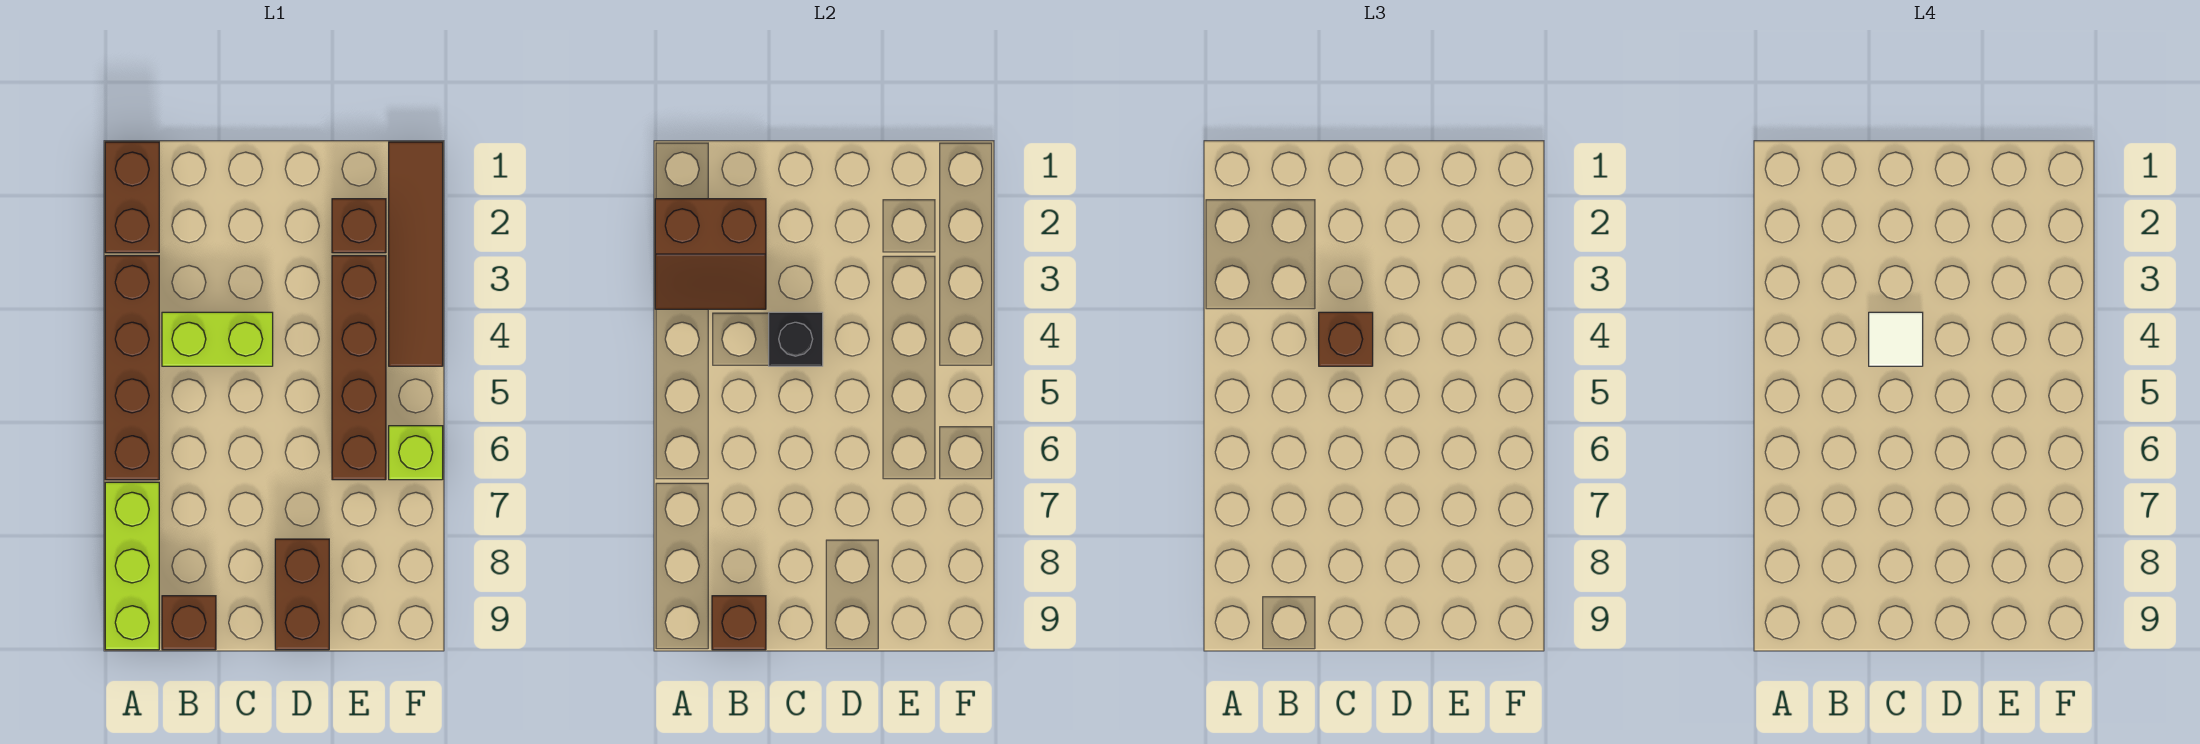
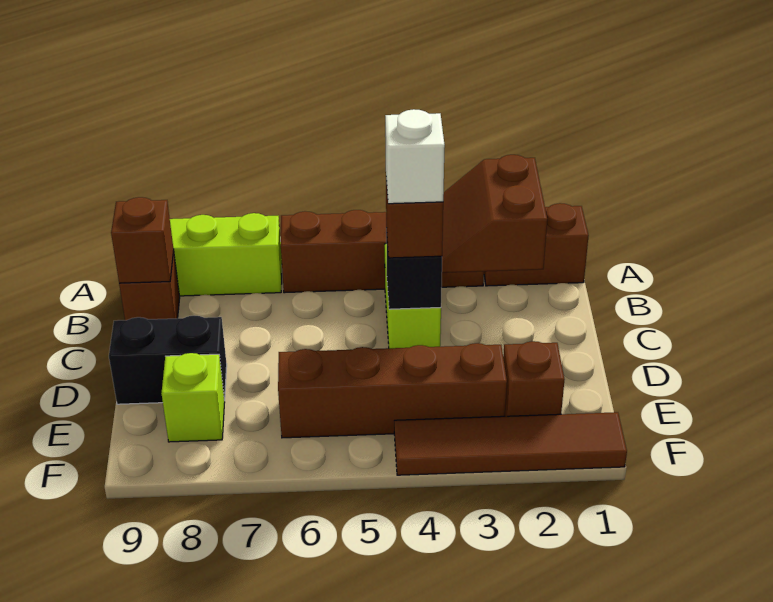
white tile C4 level 4 -> white brick C4 level 4
brown brick D8:D9 level 1 -> black brick D8:D9 level 1
lime brick F6 level 1 -> lime brick E8 level 1

